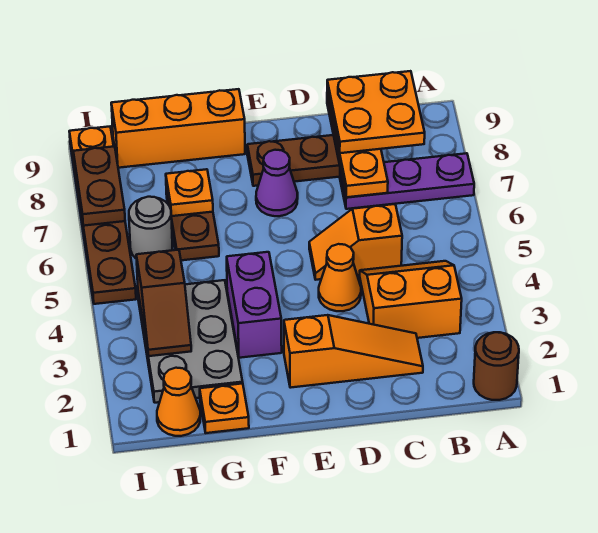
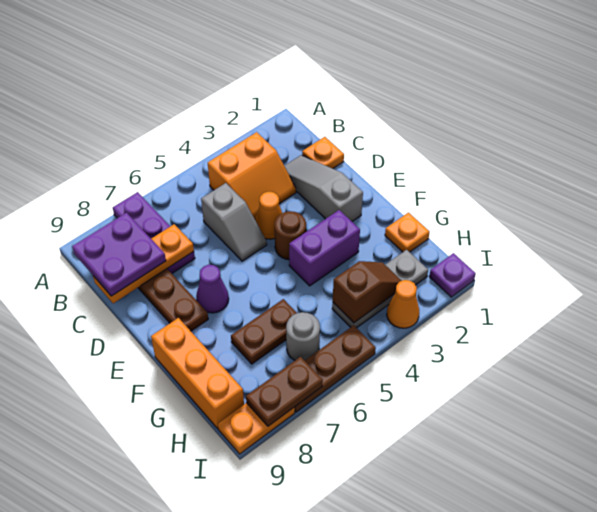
brown round brick A1 level 1 -> brown round brick E4 level 1
orange slope B3:C4 level 1 top 3 -> orange slope B3:C4 level 1 top B
orange plate B8:C9 level 3 -> purple plate B8:C9 level 3
orange slope C2:E2 level 1 top E -> grey slope C2:E2 level 1 top E
orange slope C5:D5 level 1 top C -> grey slope C5:D5 level 1 top C
grey plate G2:H4 level 1 -> grey plate H2:H4 level 1
orange plate G7 level 2 -> orange plate C1 level 1
orange cone H1 level 1 -> orange cone I3 level 1
none -> purple plate I1 level 1

